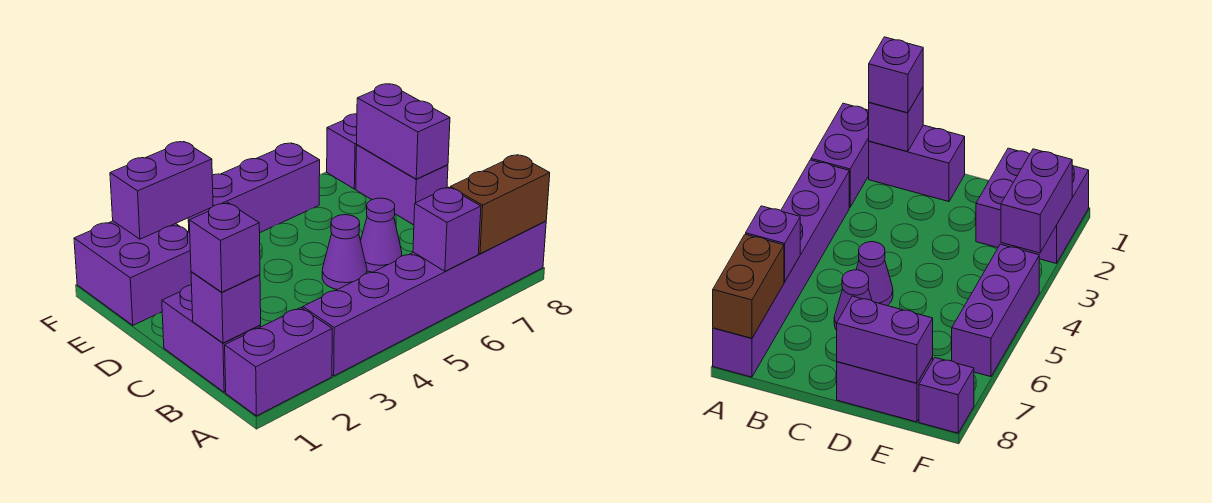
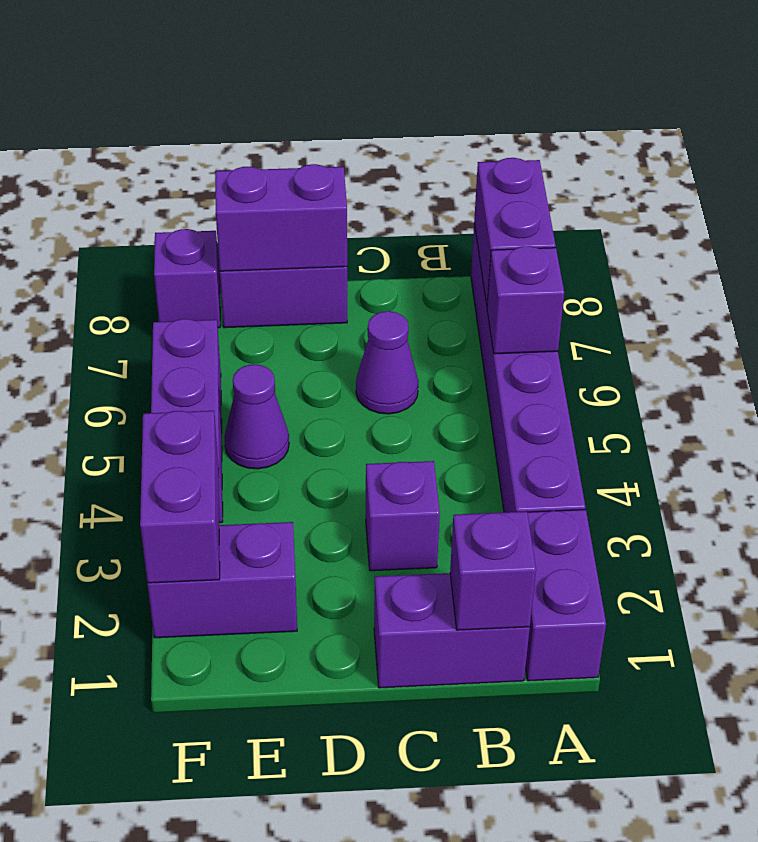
brown brick A7:A8 level 2 -> purple brick A7:A8 level 2
purple brick B1 level 3 -> purple brick C3 level 1
purple cone C5 level 1 -> purple cone E5 level 1
purple brick E1:F2 level 1 -> purple brick E2:F2 level 1

